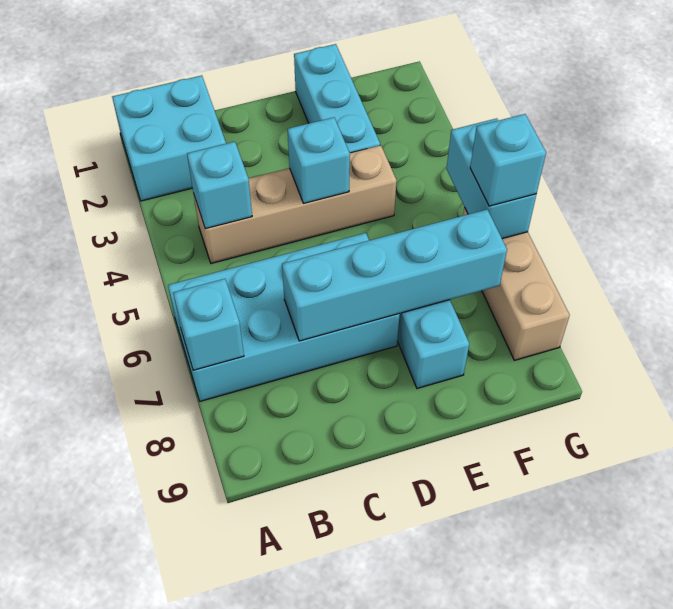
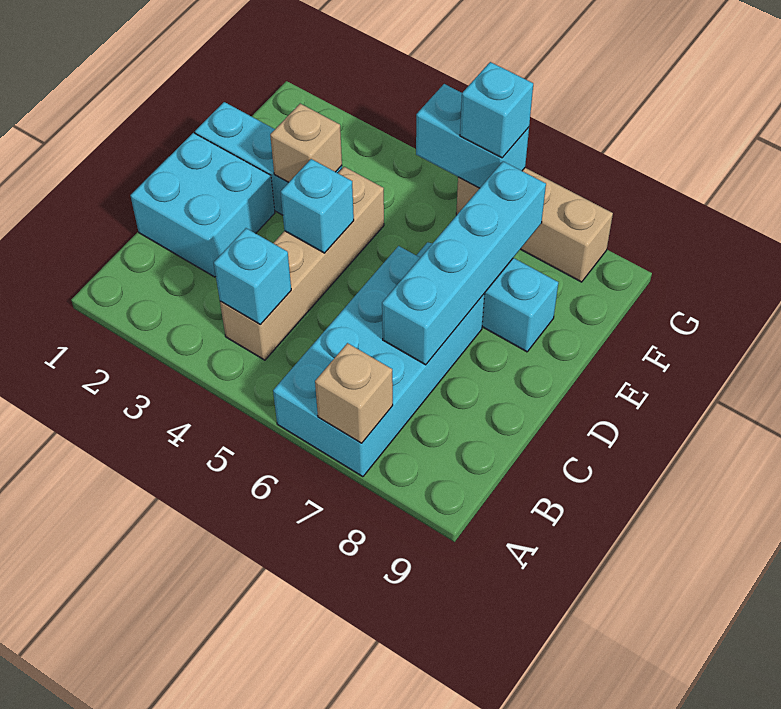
cyan brick A1:B2 level 1 -> cyan brick C1:D2 level 1
cyan brick A7 level 2 -> tan brick A7 level 2
none -> tan brick E3 level 2

